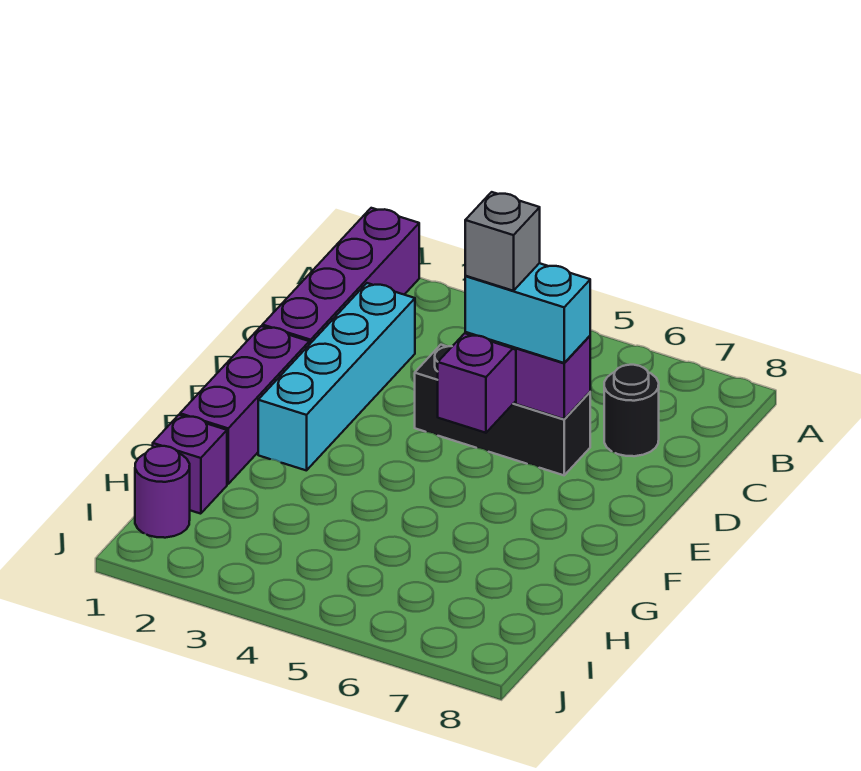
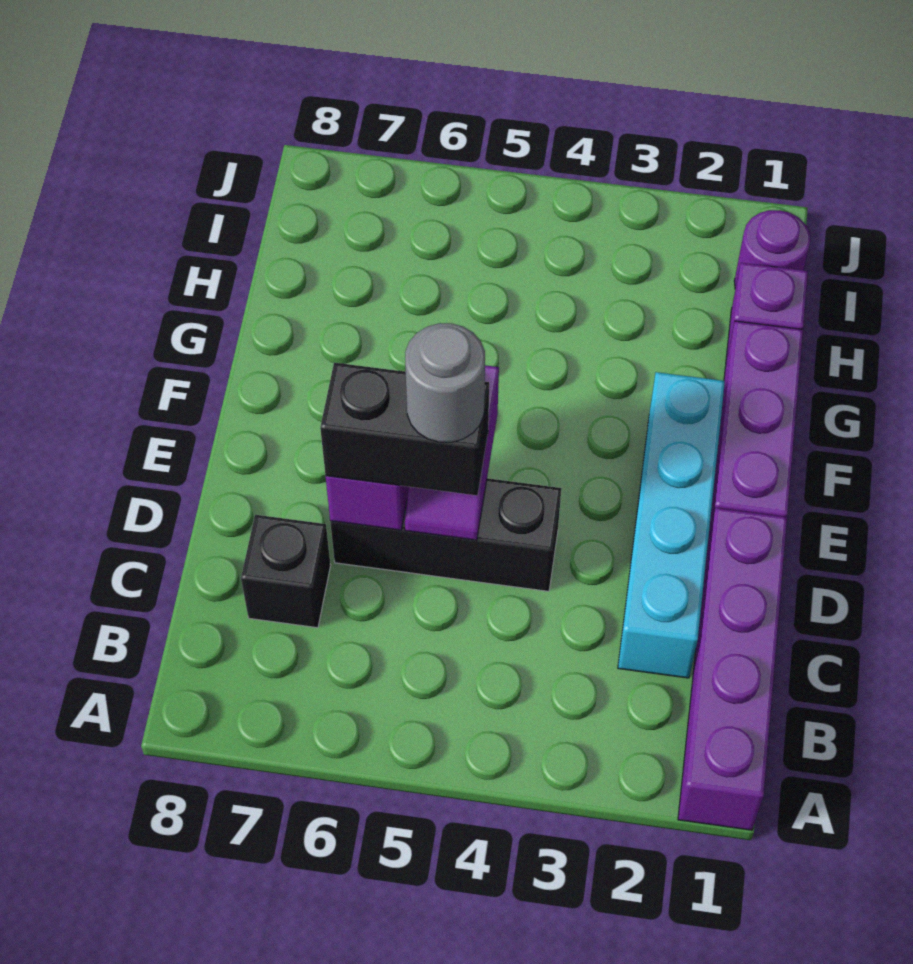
black round brick C7 level 1 -> black brick C7 level 1
cyan brick D5:D6 level 3 -> black brick D5:D6 level 3
grey brick D5 level 4 -> grey round brick D5 level 4

